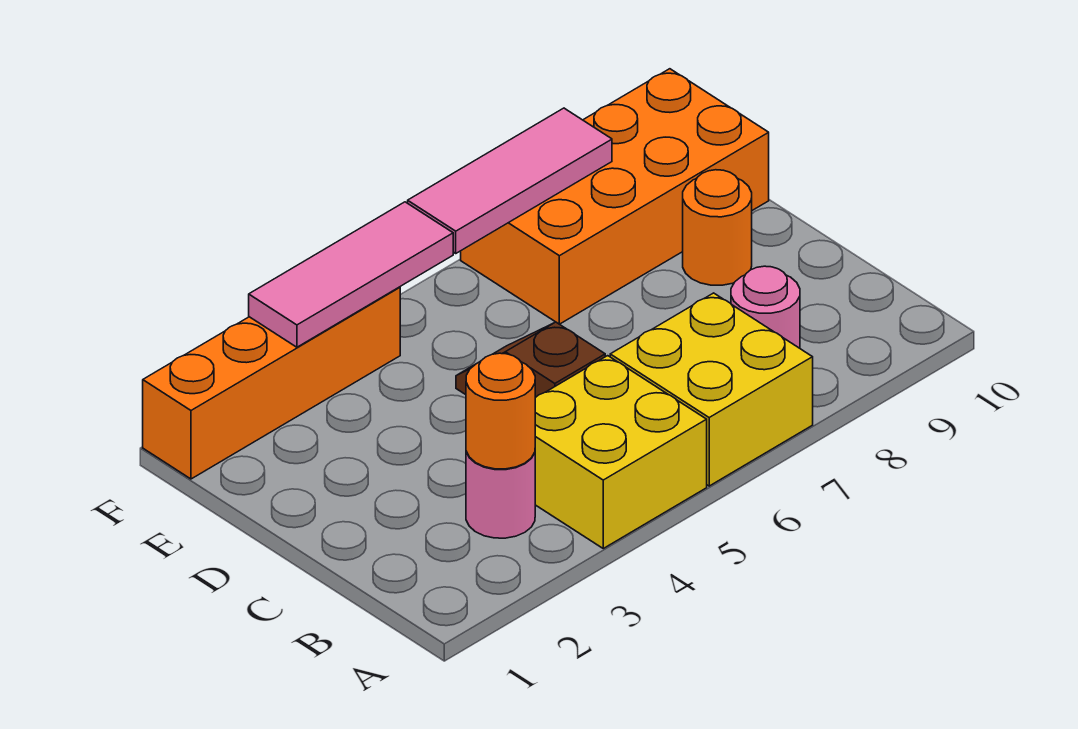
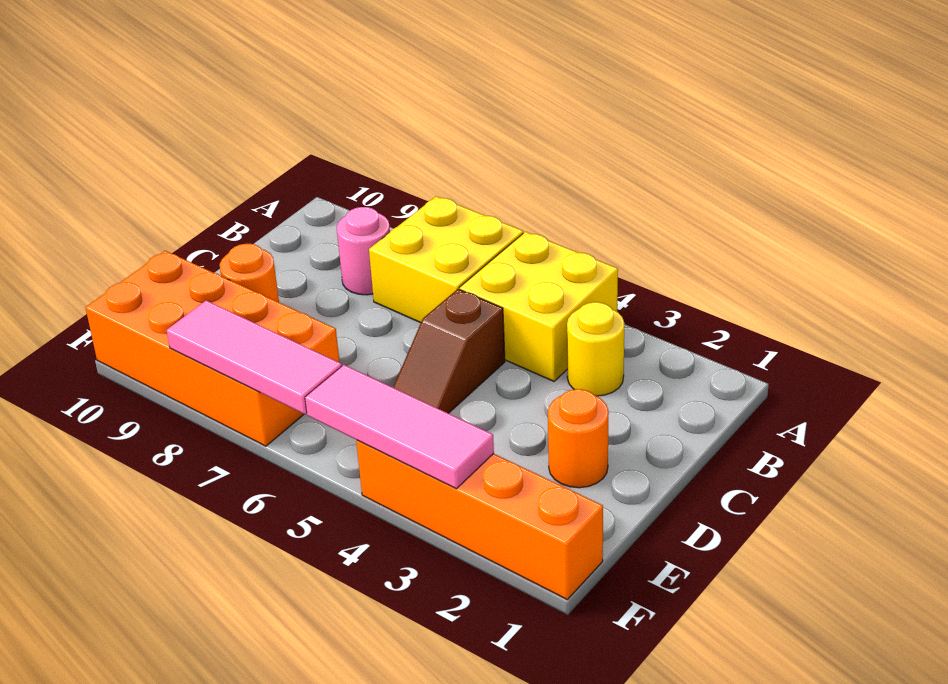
pink round brick B3 level 1 -> yellow round brick B3 level 1
orange round brick B3 level 2 -> orange round brick D2 level 1

